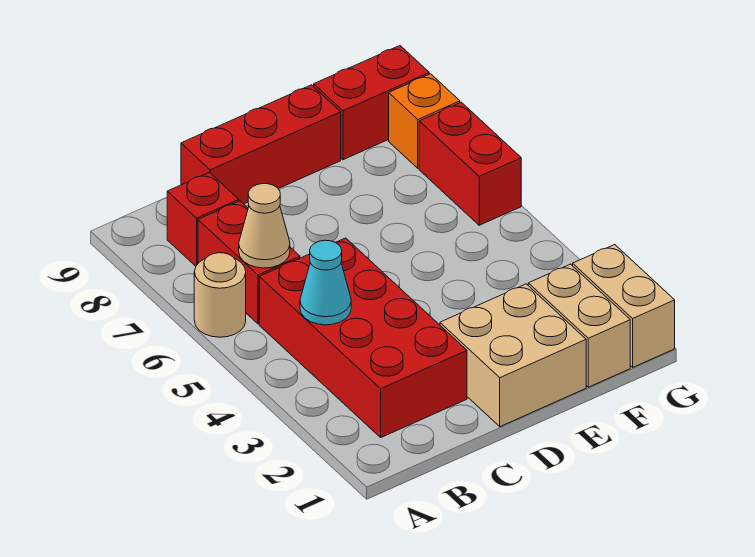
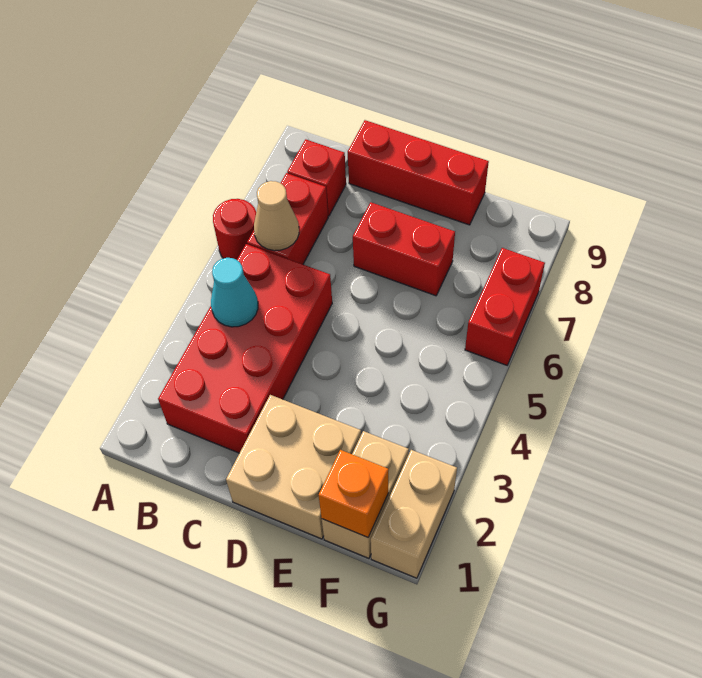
tan round brick A6 level 1 -> red round brick A6 level 1
red brick F9:G9 level 1 -> red brick D7:E7 level 1
orange brick G8 level 1 -> orange brick F1 level 2

